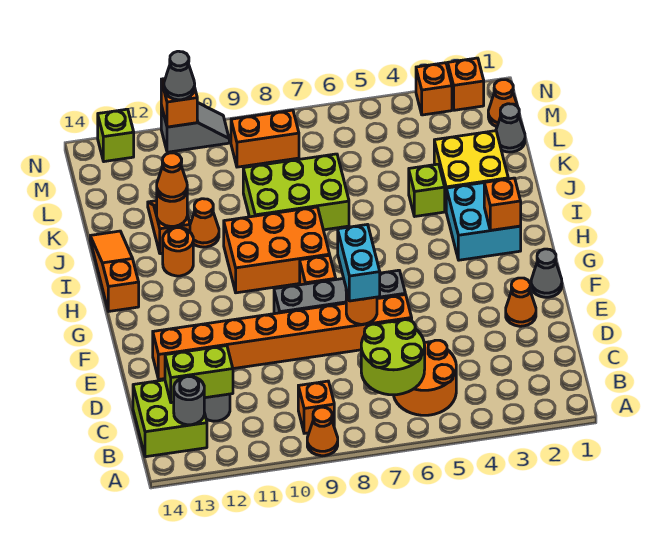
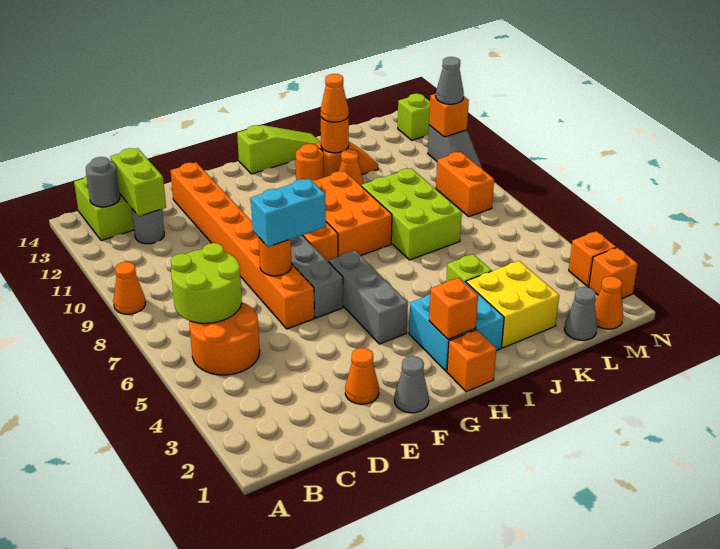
orange brick B9 level 1 -> orange brick H1 level 1
none -> grey brick G4:G6 level 1
orange slope H14:J14 level 1 top H -> lime slope H14:J14 level 1 top H

